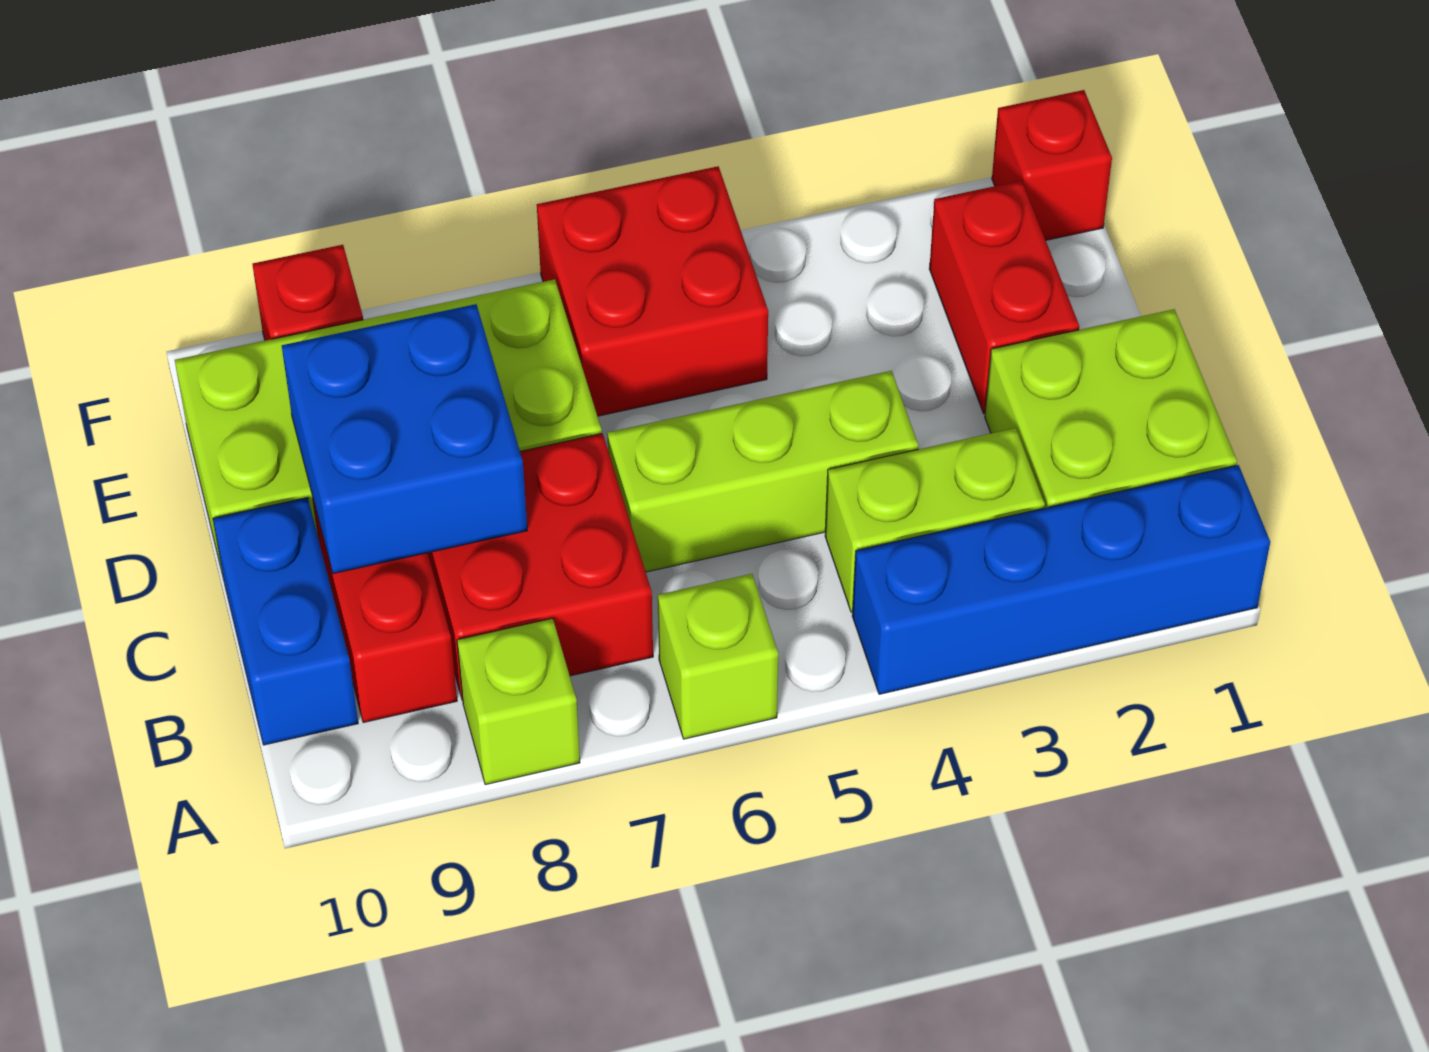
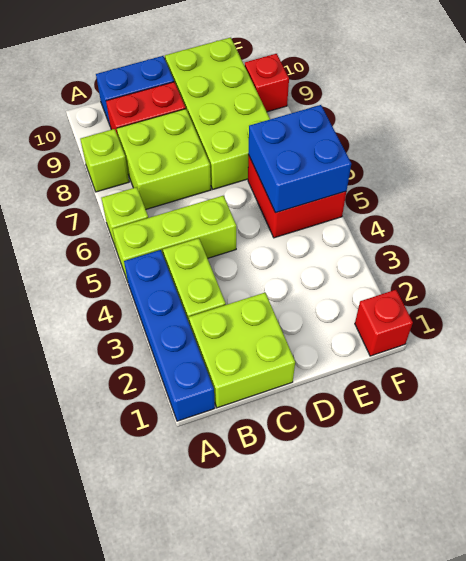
red brick B7:C8 level 1 -> lime brick B7:C8 level 1
lime brick C4:C6 level 1 -> lime brick A5:C5 level 1
blue brick C8:D9 level 2 -> blue brick E5:F6 level 2
red brick D2:E2 level 1 -> none

